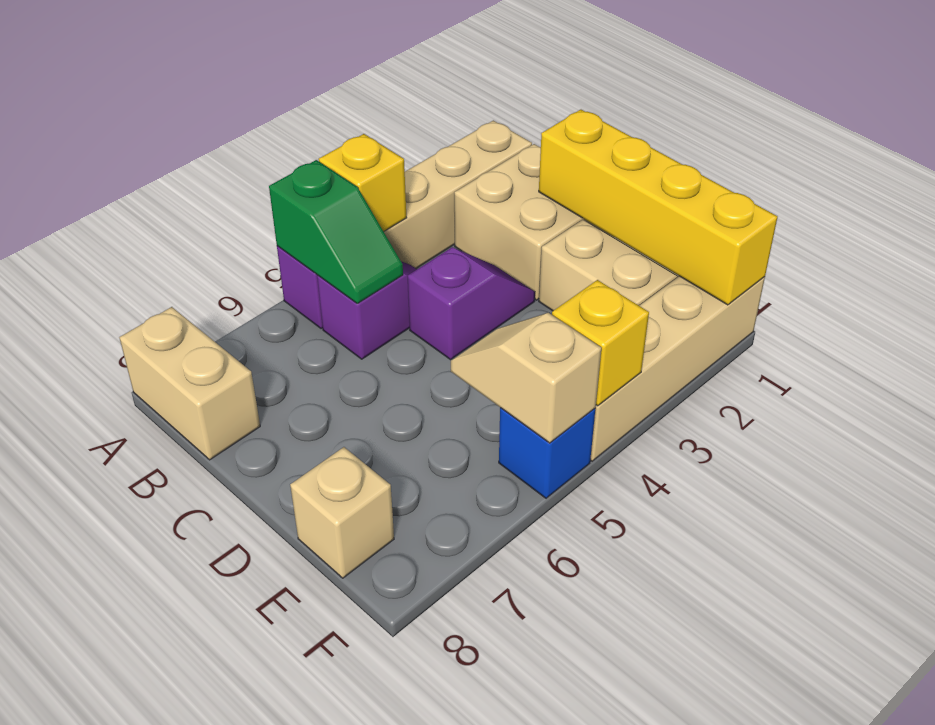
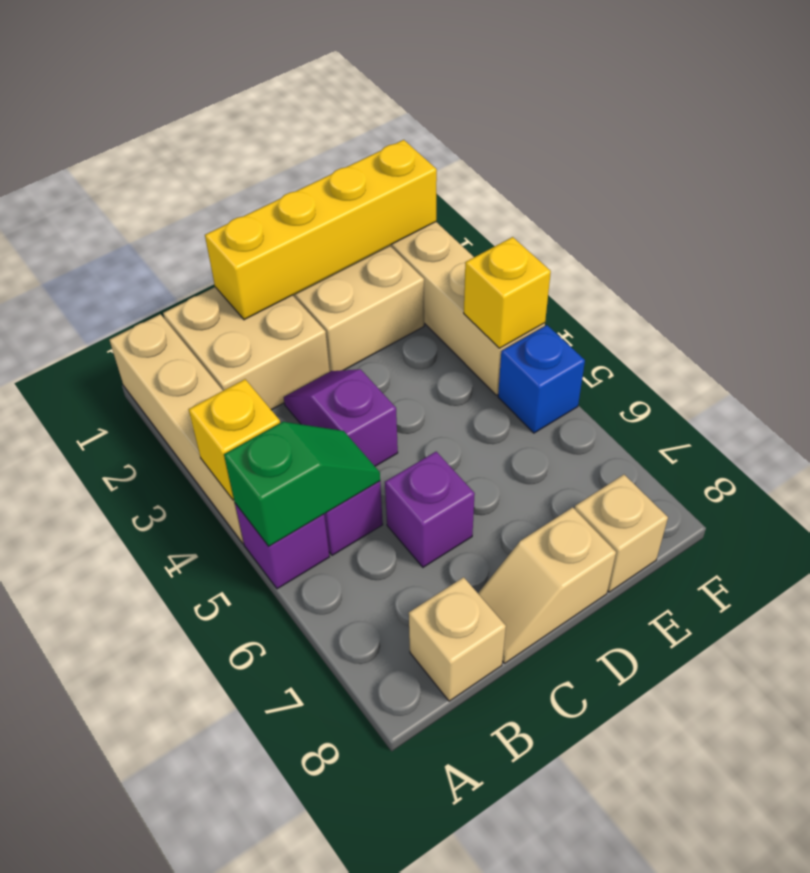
tan brick A8:B8 level 1 -> tan brick B8 level 1
none -> purple brick C6 level 1
tan slope E5:F5 level 2 top F -> tan slope C8:D8 level 1 top D

